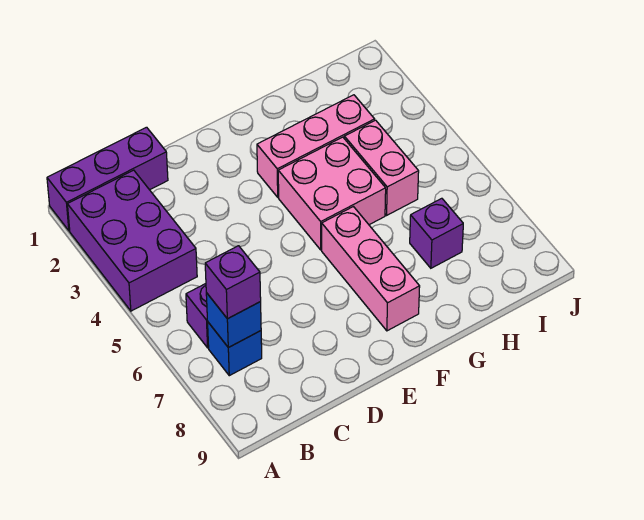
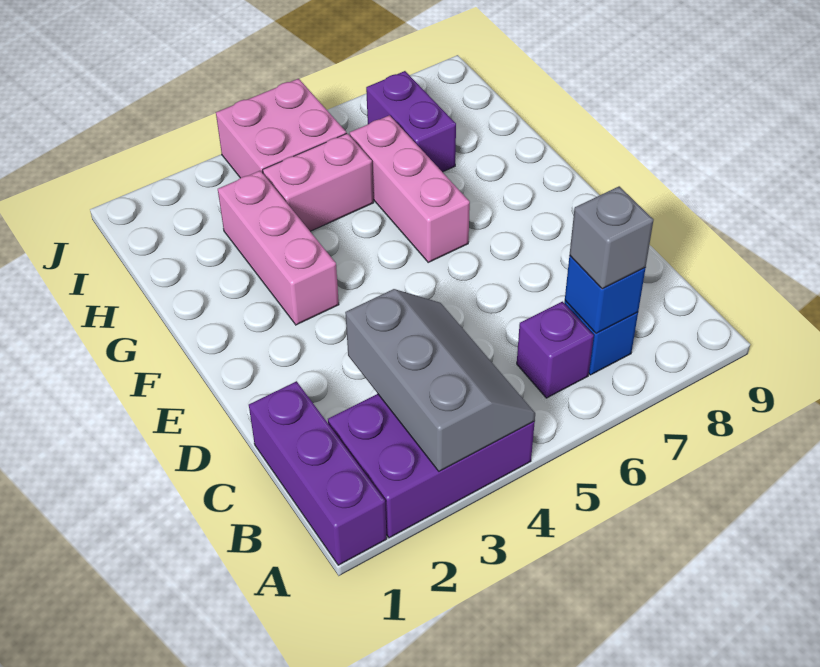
none -> grey slope A3:C4 level 2 top 3
purple brick B7 level 3 -> grey brick B7 level 3
pink brick F4:G5 level 1 -> pink brick I4:J5 level 1
pink brick F6:F8 level 1 -> pink brick F6:H6 level 1
purple brick H7 level 1 -> purple brick H7:I7 level 1

